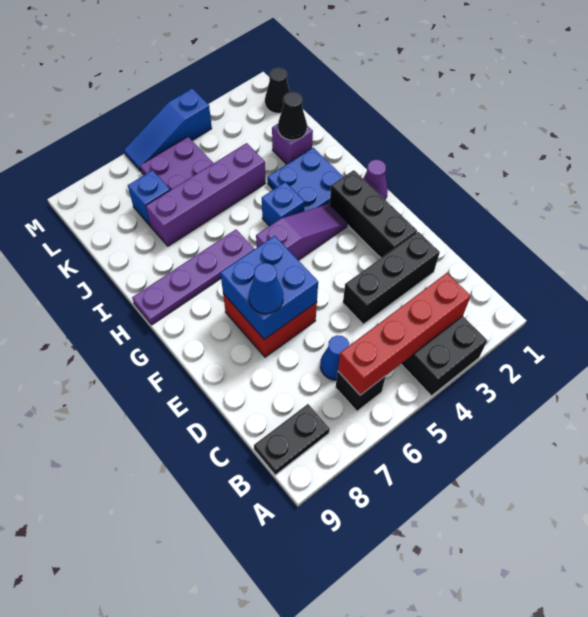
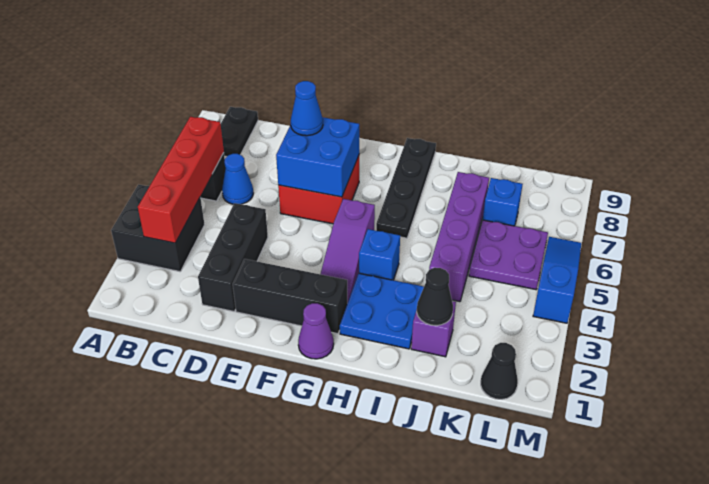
purple plate H6:H9 level 1 -> black plate H6:H9 level 1

